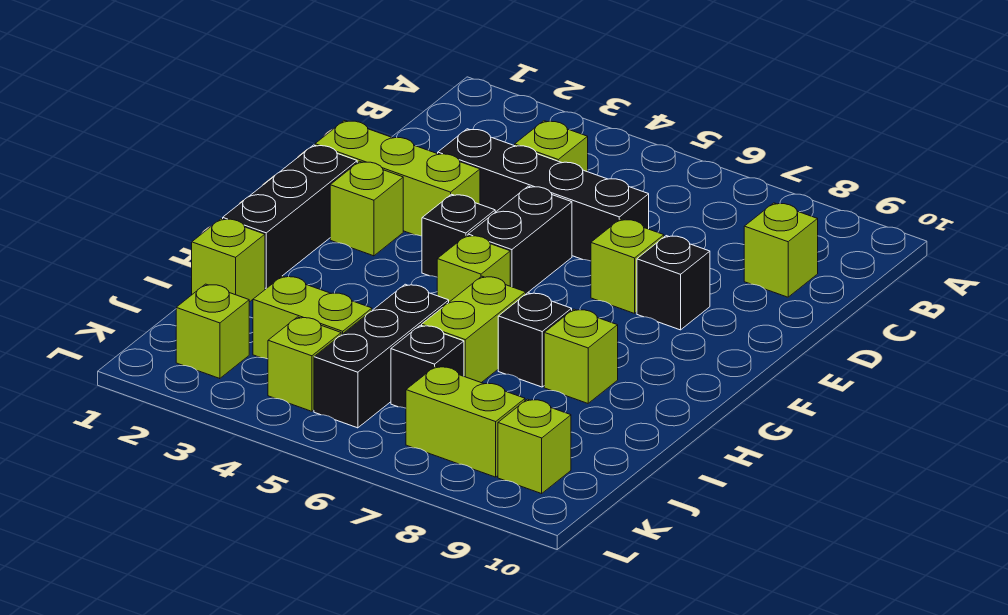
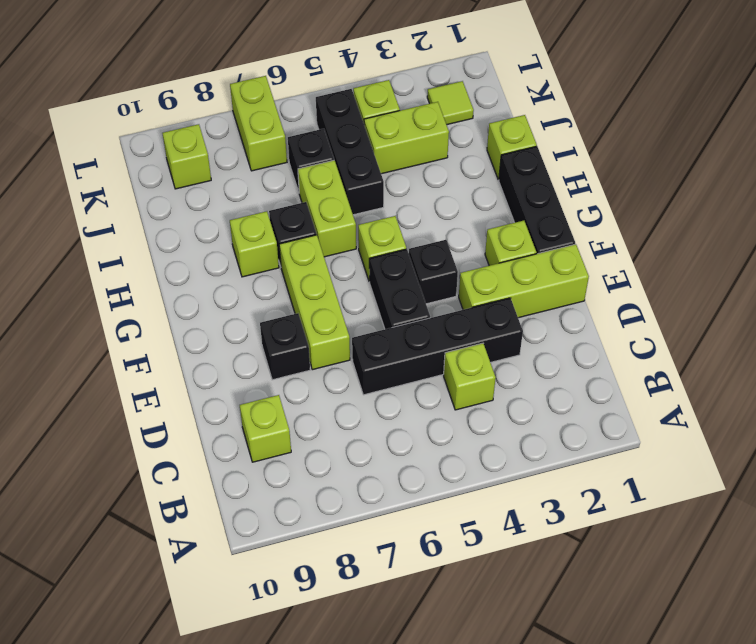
lime brick E7 level 1 -> lime brick E7:G7 level 1
lime brick K2 level 1 -> lime tile K2 level 1
lime brick K7:K8 level 1 -> lime brick K7:L7 level 1

